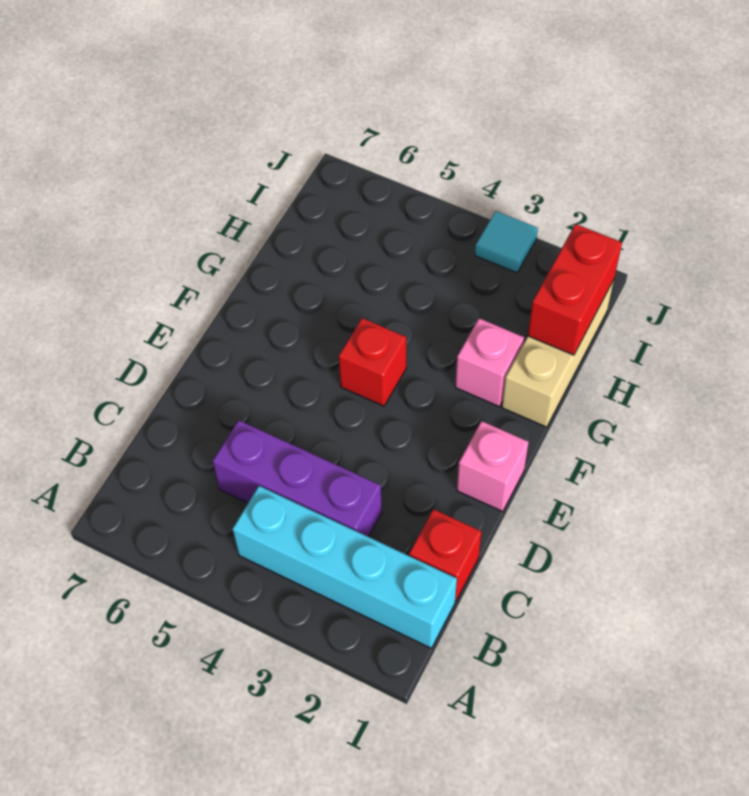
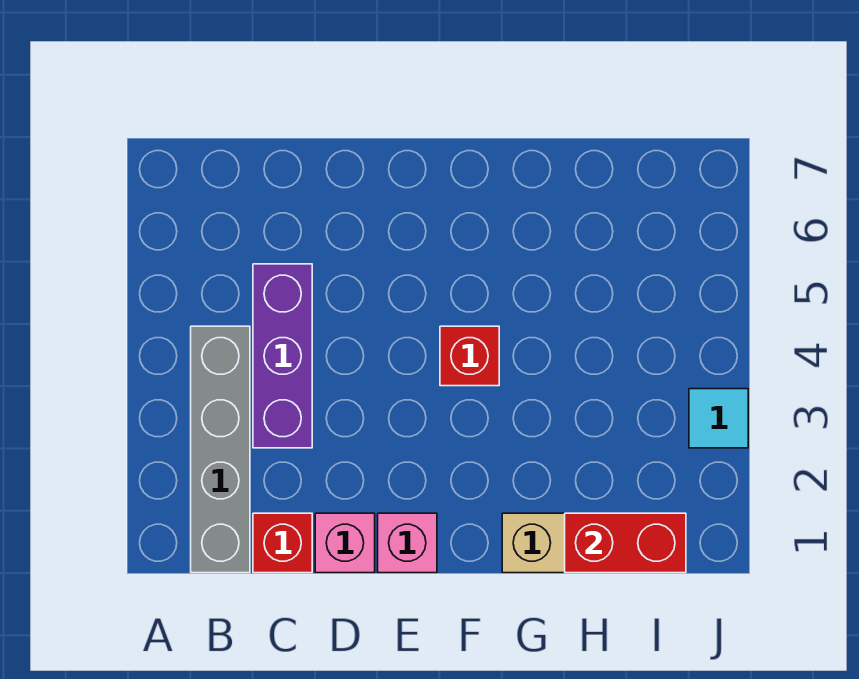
cyan brick B1:B4 level 1 -> grey brick B1:B4 level 1
pink brick G2 level 1 -> pink brick D1 level 1

